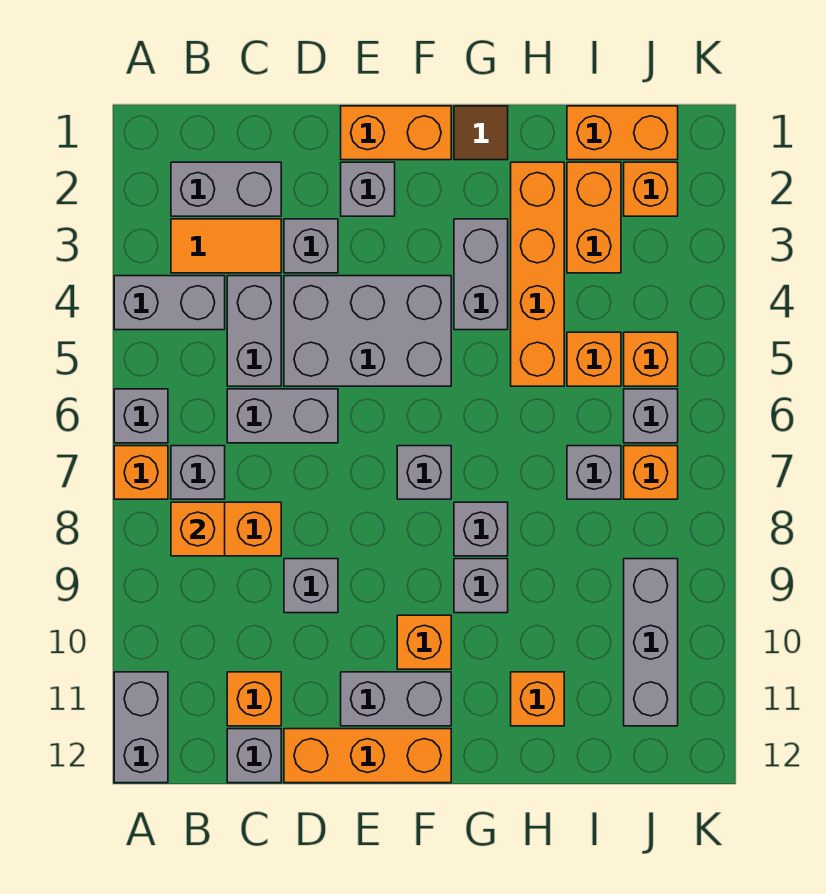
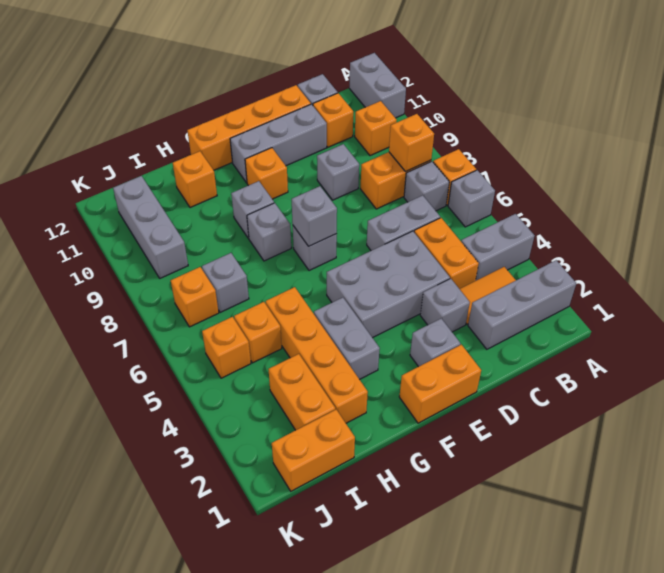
grey brick B2:C2 level 1 -> grey brick A2:C2 level 1
grey brick C4:C5 level 1 -> orange brick C4:C5 level 1
orange brick D12:F12 level 1 -> orange brick D12:G12 level 1
grey brick E11:F11 level 1 -> grey brick D11:F11 level 1
brown tile G1 level 1 -> none
orange brick J2 level 1 -> orange brick B10 level 1
grey brick J6 level 1 -> grey brick F7 level 2

